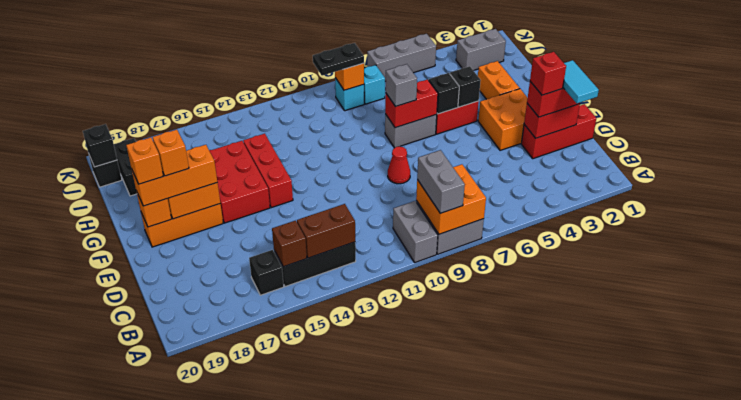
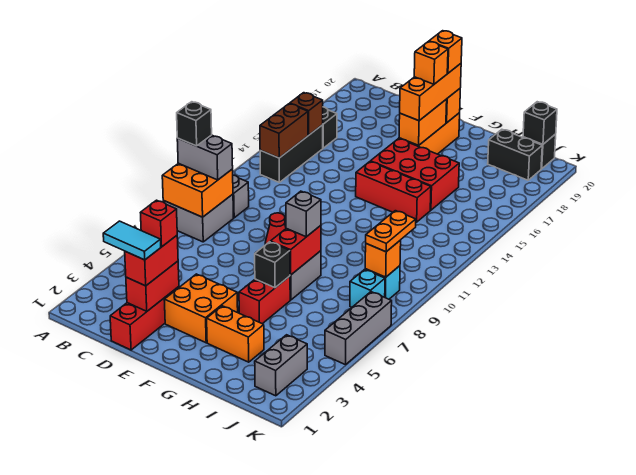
black brick G5 level 2 -> black brick A9 level 4
black plate J9:J10 level 3 -> orange plate J9:J10 level 3

